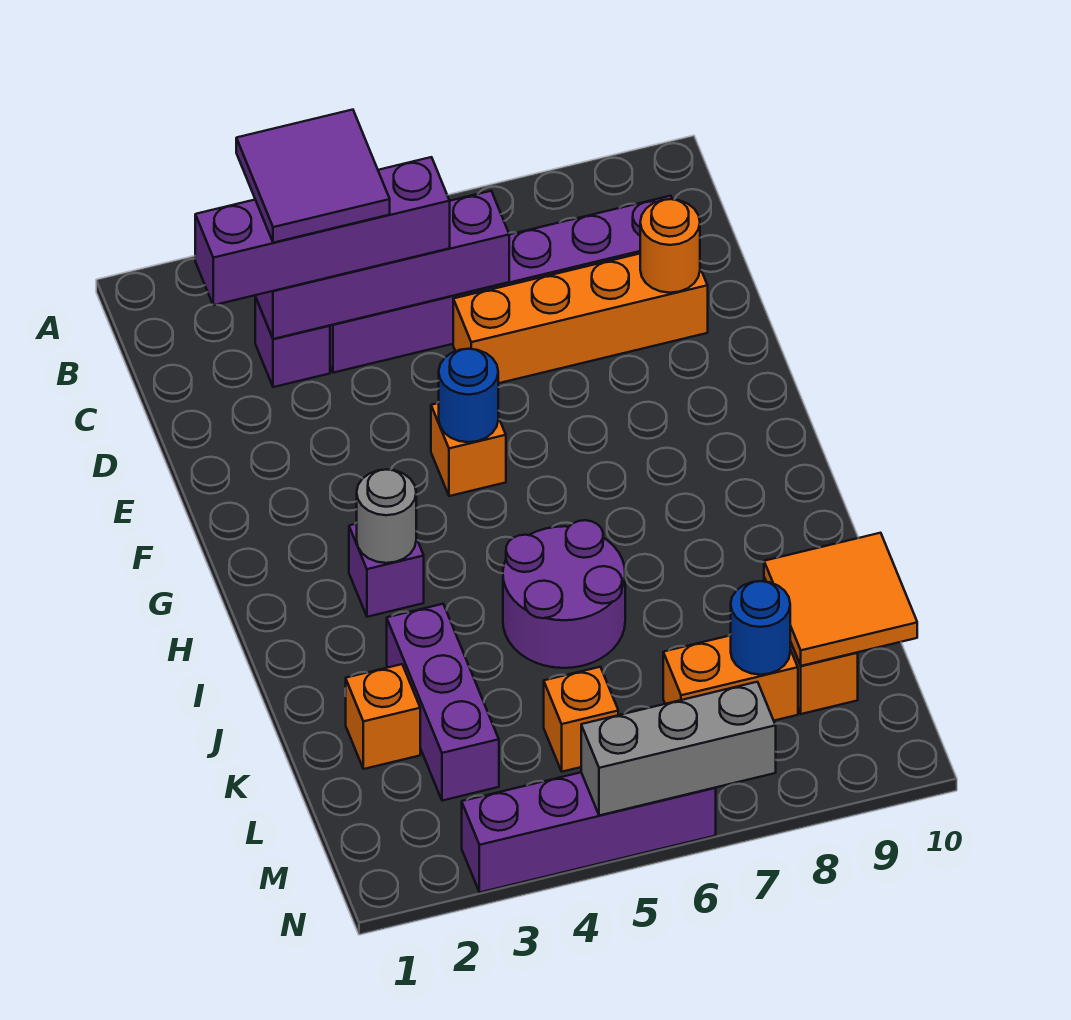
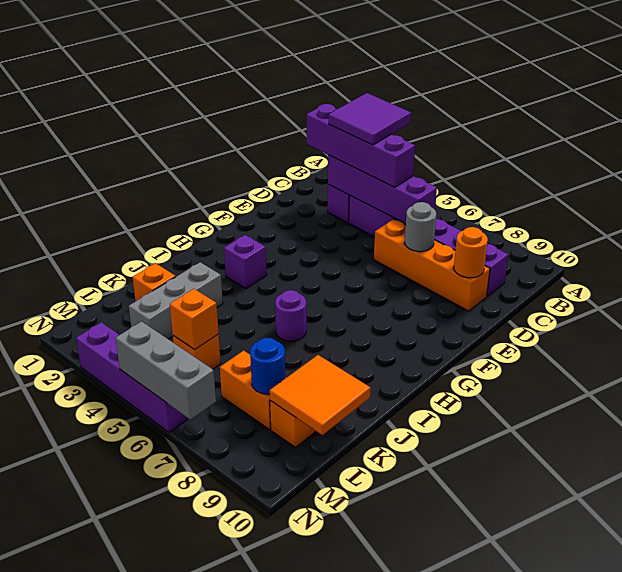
orange brick F5 level 1 -> orange brick L5 level 2
blue round brick F5 level 2 -> none
grey round brick H3 level 2 -> grey round brick D7 level 2
purple round brick I5:J6 level 1 -> purple round brick I6 level 1
purple brick J3:L3 level 1 -> grey brick J3:L3 level 1

